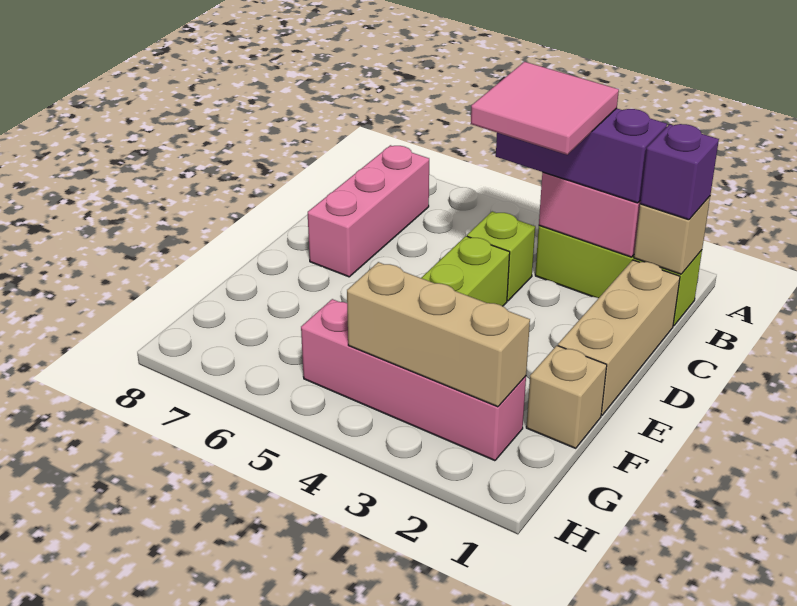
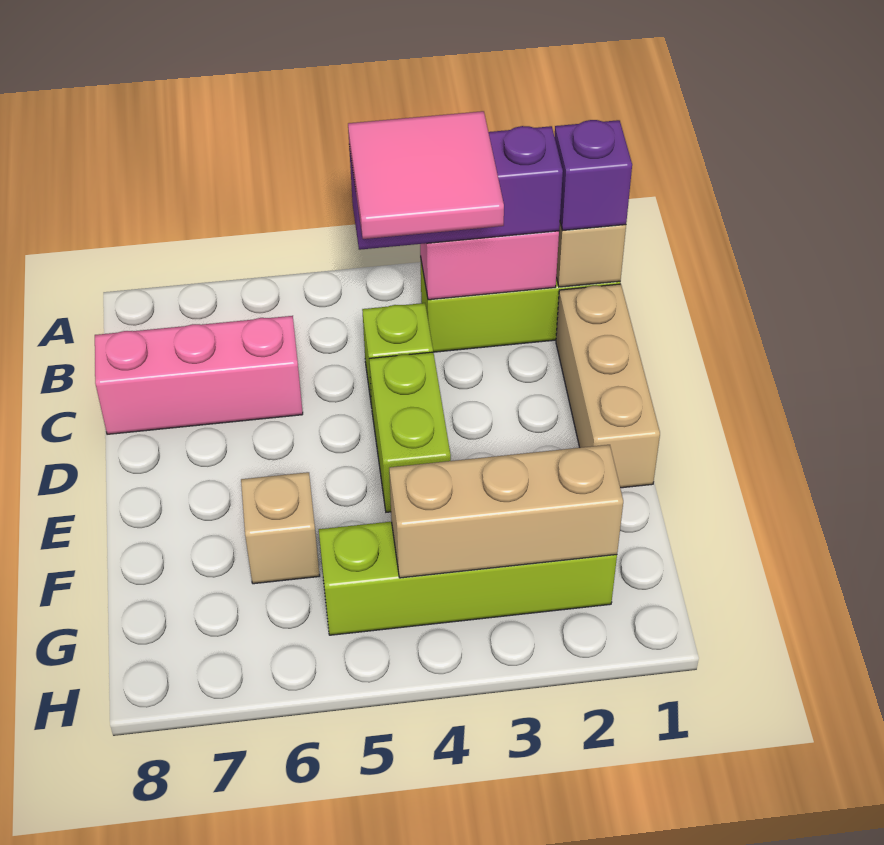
pink brick B7:D7 level 1 -> pink brick C6:C8 level 1
tan brick F1 level 1 -> tan brick F6 level 1
pink brick G2:G5 level 1 -> lime brick G2:G5 level 1

